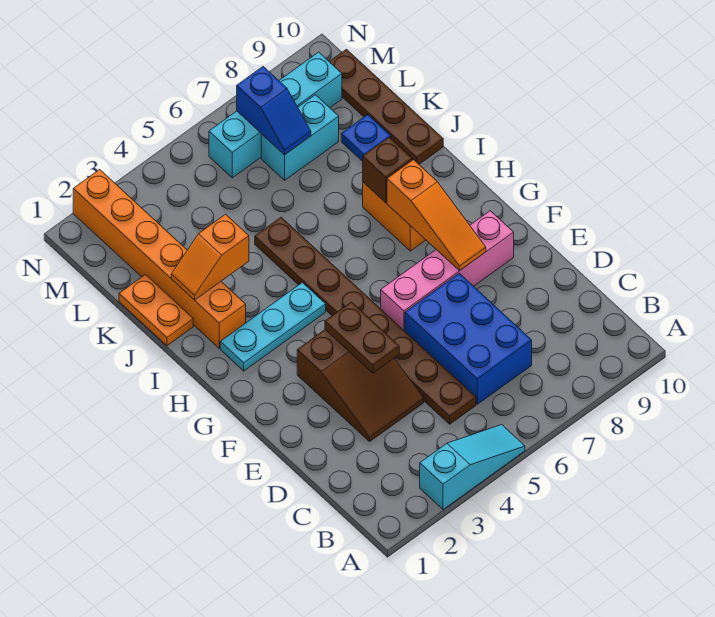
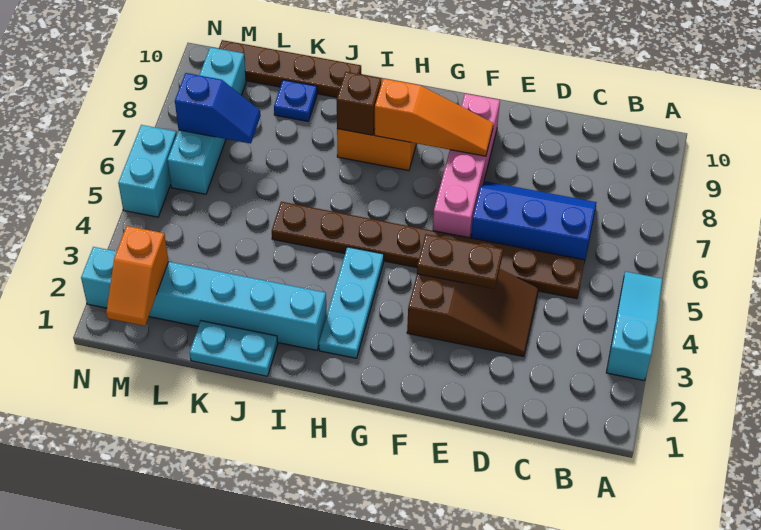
blue brick C6:E7 level 1 -> blue slope C6:E7 level 1 top 6
orange brick I2:N2 level 1 -> cyan brick I2:N2 level 1
orange plate J1:K1 level 1 -> cyan plate J1:K1 level 1
orange slope J2:J3 level 2 top 3 -> orange slope M1:M2 level 2 top 2
cyan brick L7:L8 level 1 -> cyan brick N5:N6 level 1

